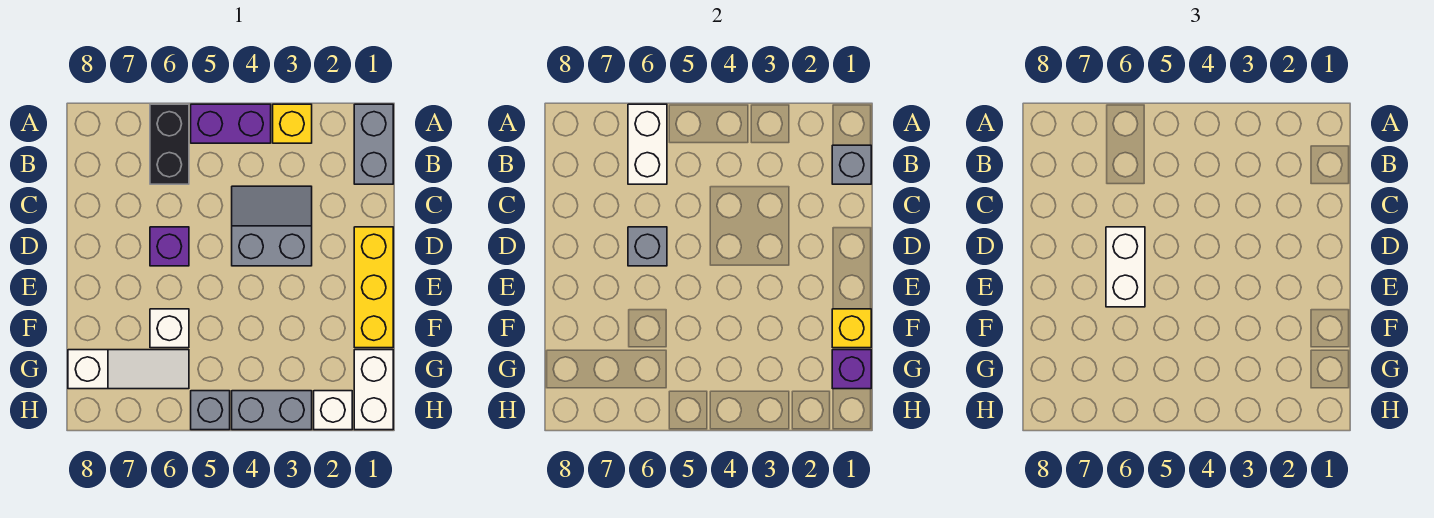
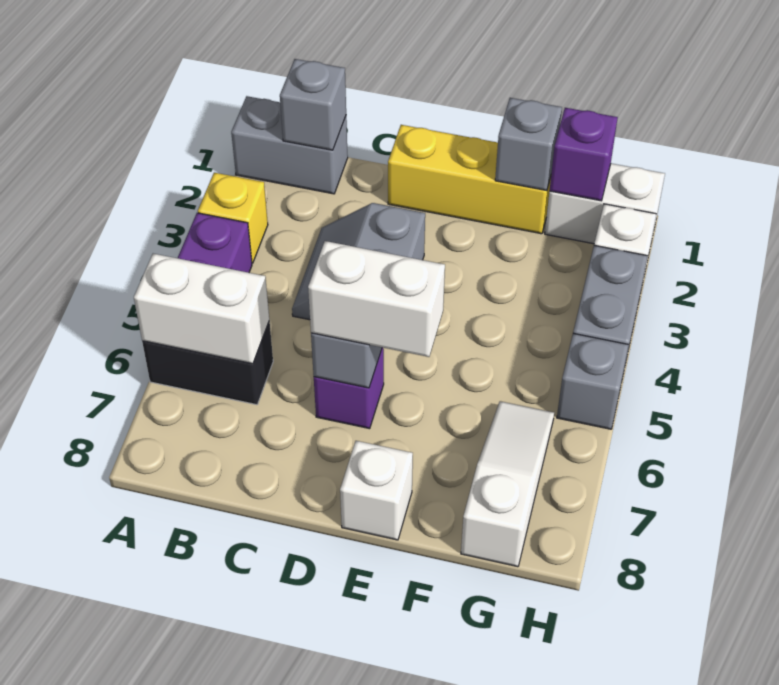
yellow brick F1 level 2 -> grey brick F1 level 2
white brick F6 level 1 -> white brick E8 level 1

